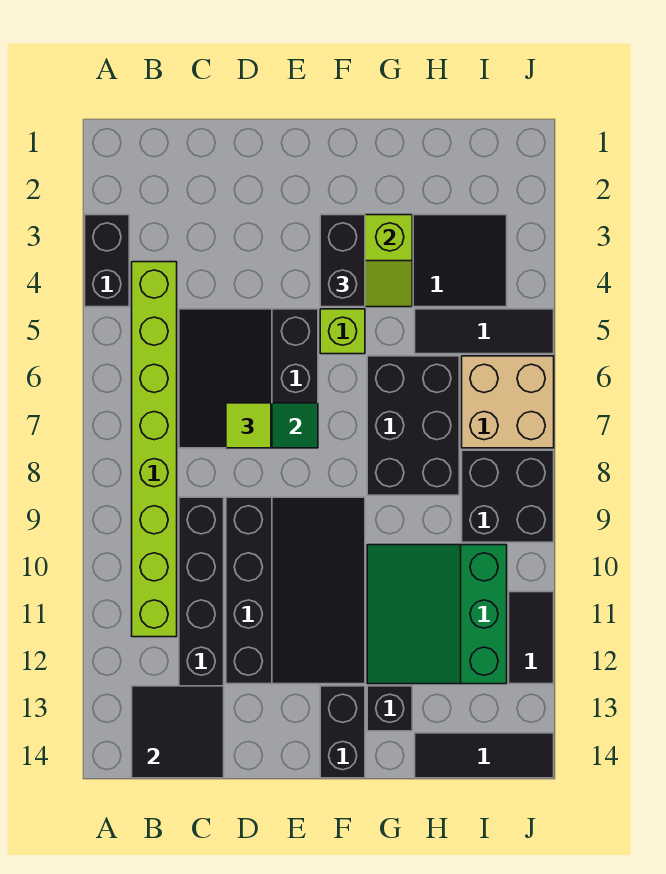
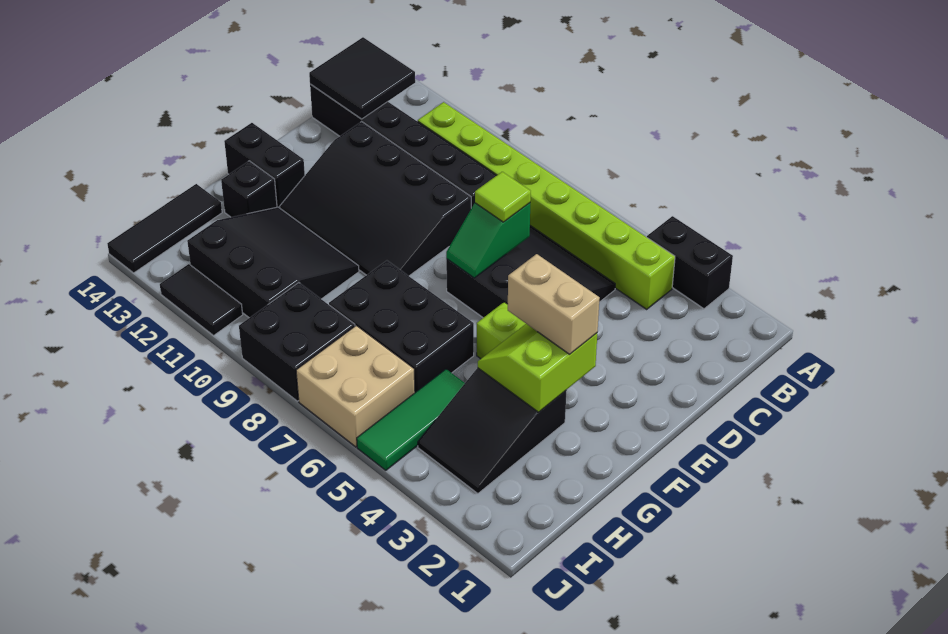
black brick F3:F4 level 3 -> tan brick F3:F4 level 3
green slope G10:I12 level 1 top I -> black slope G10:I12 level 1 top I
black tile H5:J5 level 1 -> green tile H5:J5 level 1

